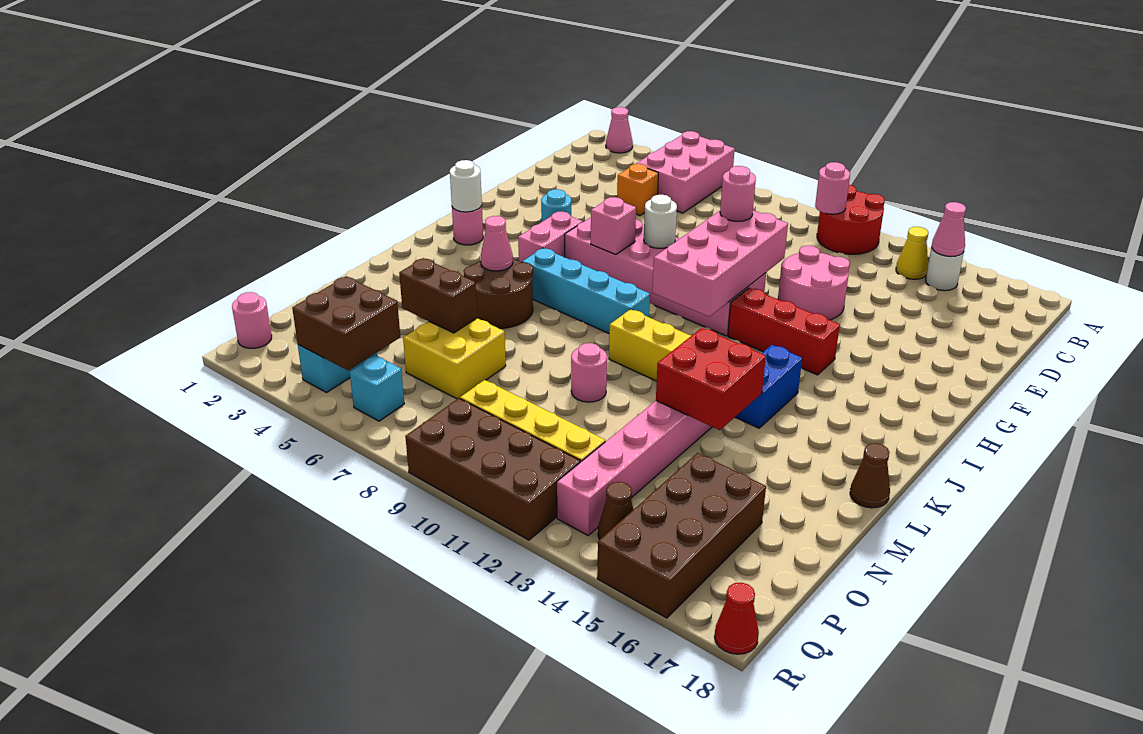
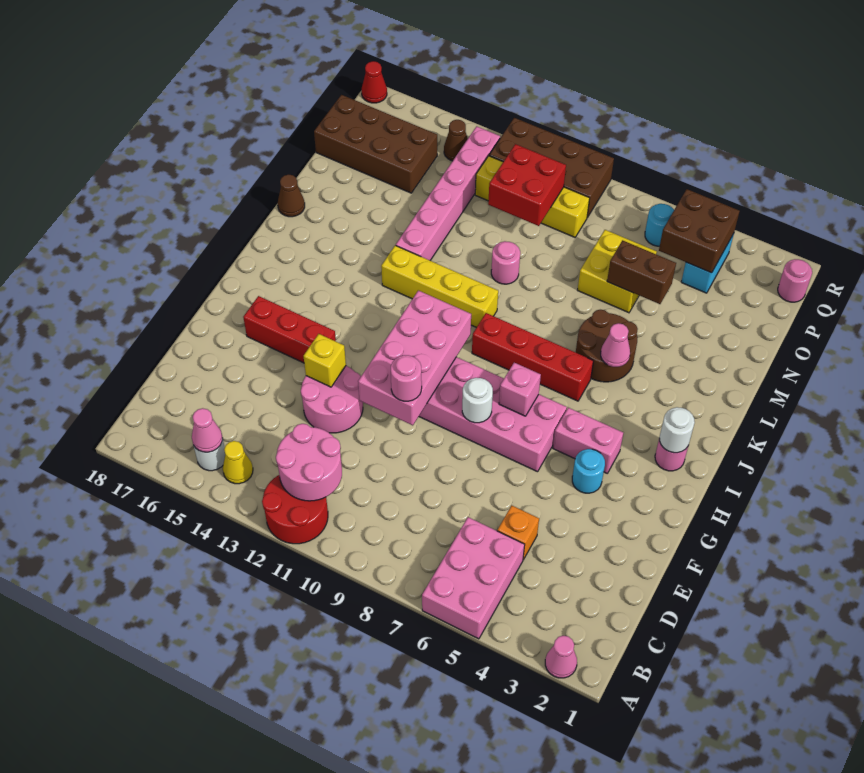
pink round brick B11 level 2 -> pink round brick B11:C12 level 2
none -> yellow brick F13 level 2
pink brick H5:I5 level 1 -> pink brick H4:H5 level 1
red brick H12:H14 level 1 -> red brick G14:G16 level 1
cyan brick J6:J9 level 1 -> red brick J6:J9 level 1
blue brick J14:K14 level 1 -> none
red brick L13:M14 level 2 -> red brick O10:P11 level 2
brown brick O15:R16 level 1 -> brown brick O15:P18 level 1
cyan brick Q6 level 1 -> cyan round brick Q6 level 1

